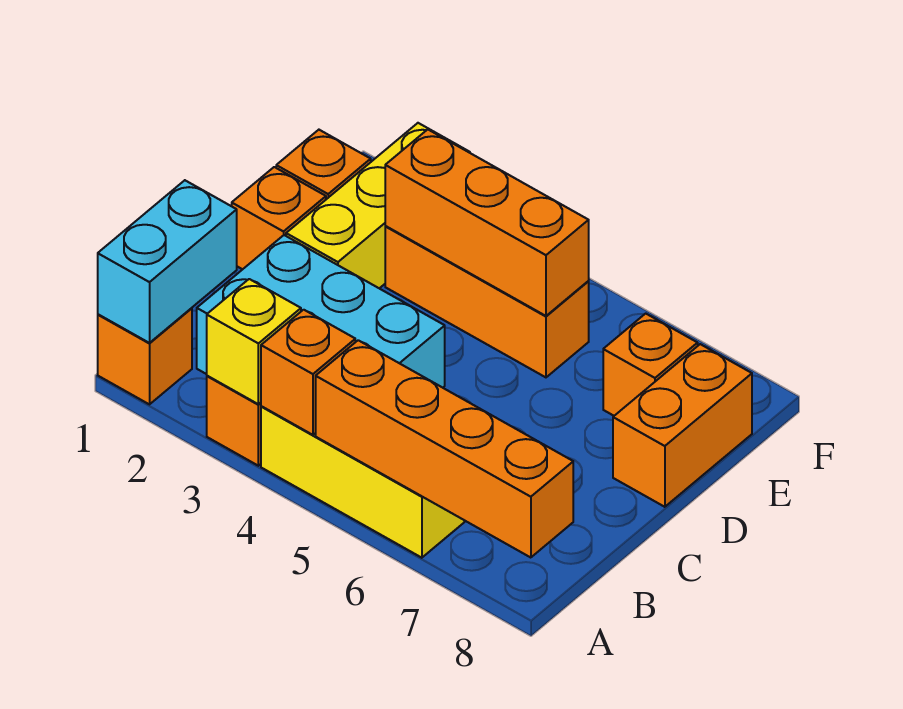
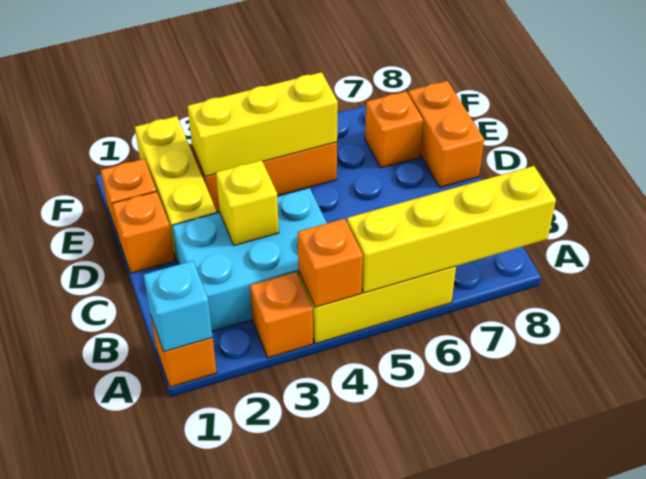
cyan brick A1:B1 level 2 -> cyan brick A1 level 2
yellow brick A3 level 2 -> yellow brick C3 level 2
orange brick A5:A8 level 2 -> yellow brick A5:A8 level 2
orange brick E3:E5 level 2 -> yellow brick E3:E5 level 2

